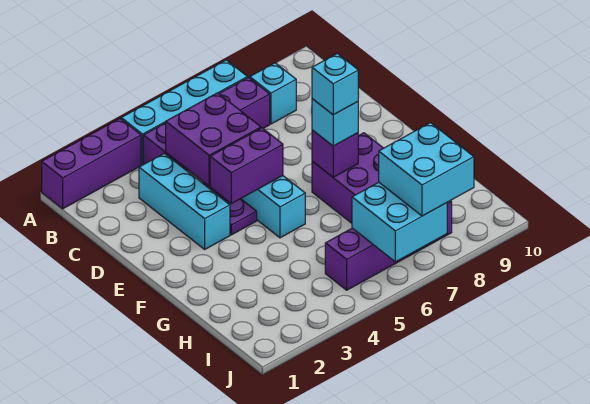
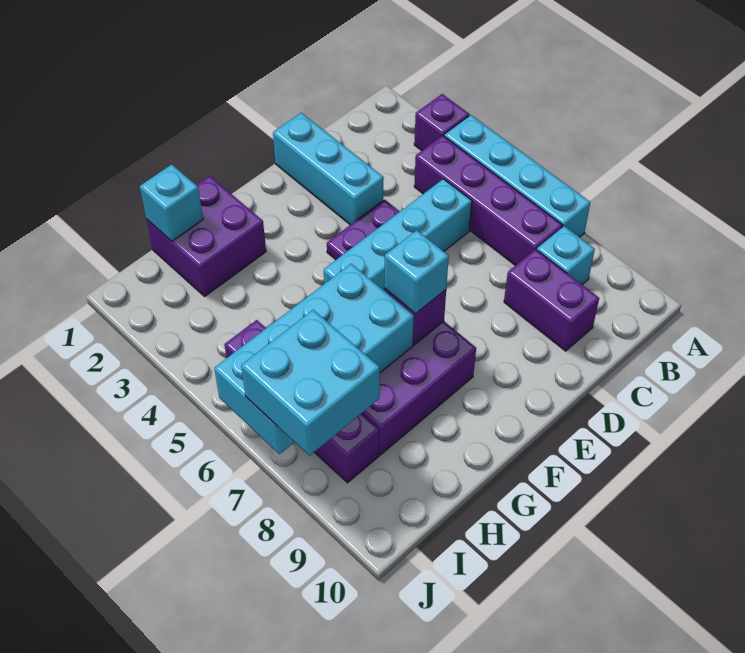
purple brick A1:A3 level 1 -> purple brick A3 level 1
cyan brick C3:E3 level 1 -> cyan brick D1:D3 level 1
purple brick C4:D5 level 2 -> purple brick G1:H2 level 1
purple brick E4:E5 level 2 -> purple brick C8:C9 level 1
cyan brick F7 level 4 -> cyan brick H1 level 2
cyan brick I6:J7 level 2 -> cyan brick G6:J7 level 2

